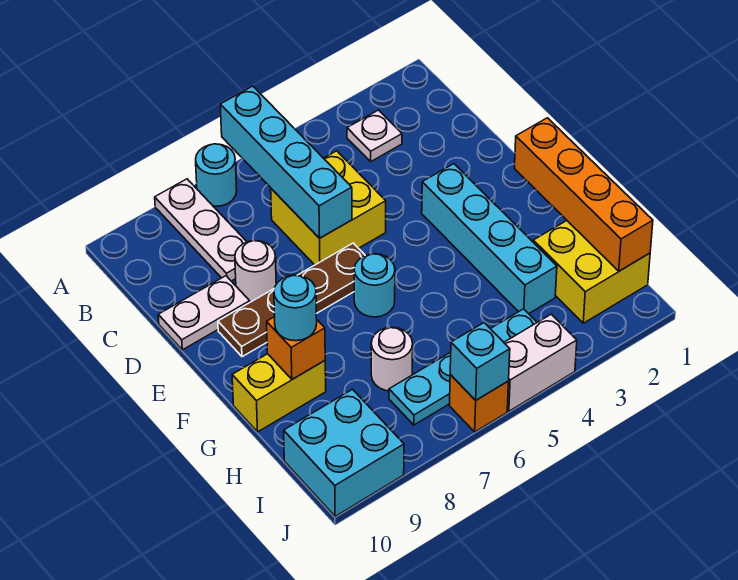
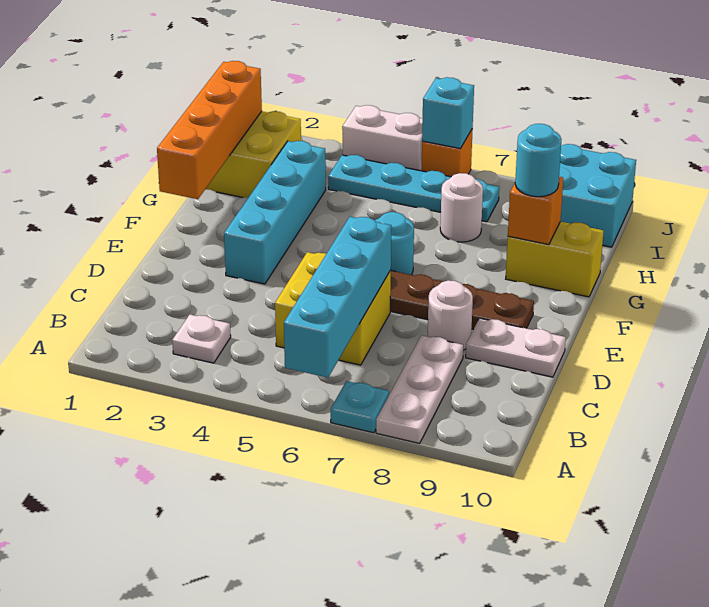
cyan round brick A7 level 1 -> cyan plate A7 level 1

